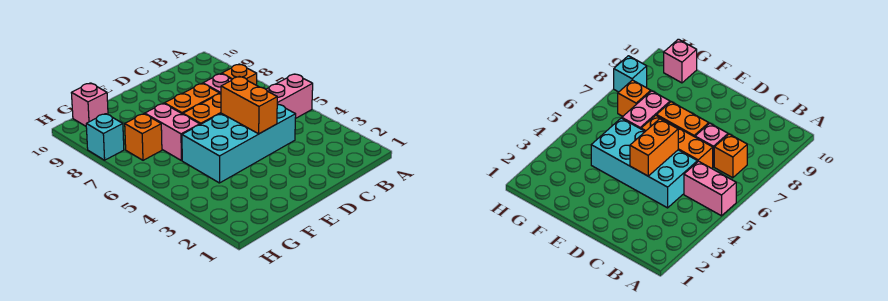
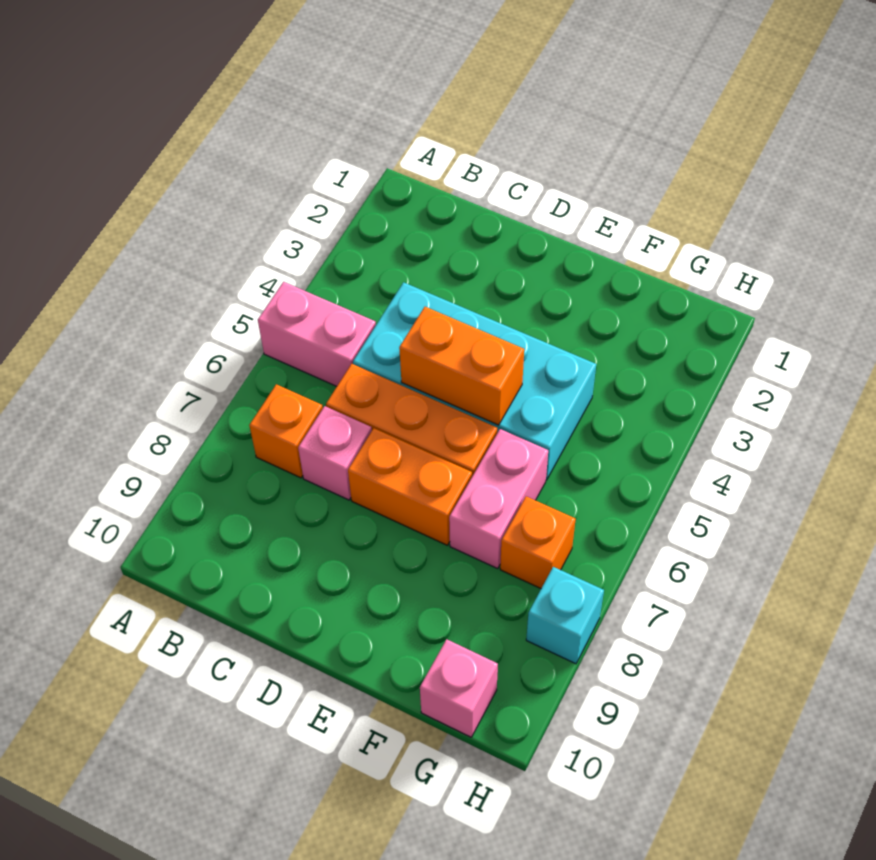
orange brick D4:D5 level 2 -> orange brick D5:E5 level 2

